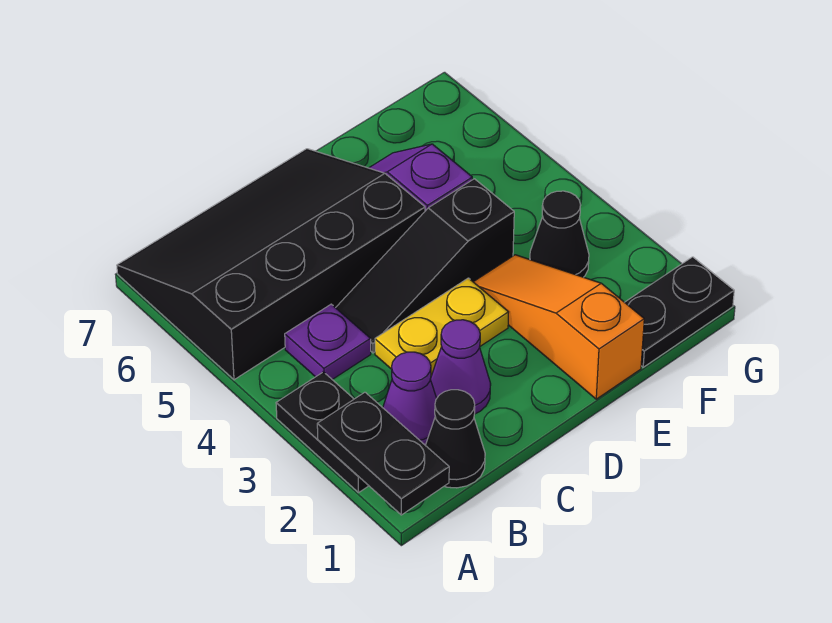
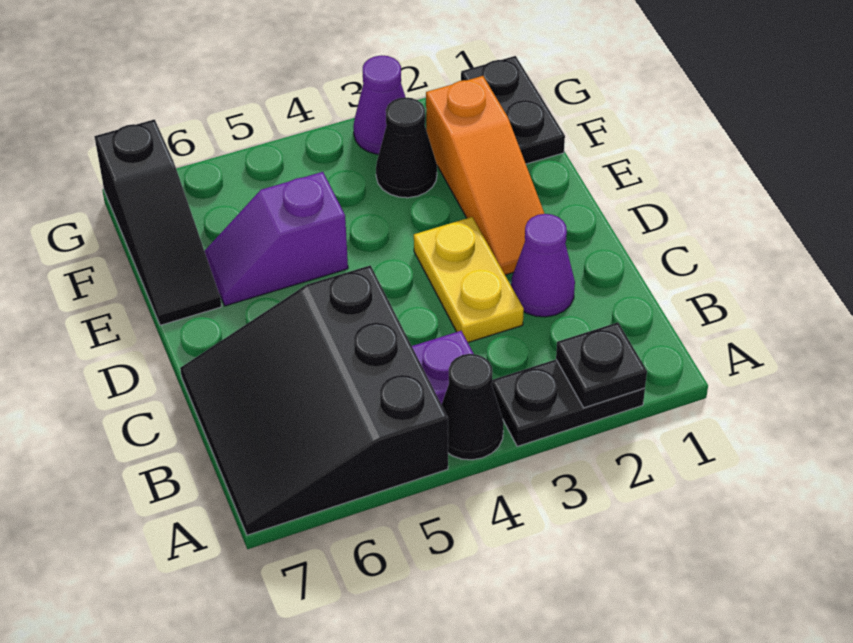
black plate A1:A2 level 2 -> black plate A2 level 2
black slope A5:D7 level 1 top 5 -> black slope A5:C7 level 1 top 5
black cone B1 level 1 -> black cone A4 level 1
purple cone B2 level 1 -> purple cone G3 level 1
black slope C4:E4 level 1 top E -> black slope E7:G7 level 1 top G
orange slope E1:E3 level 1 top 1 -> orange slope D2:F2 level 1 top F

